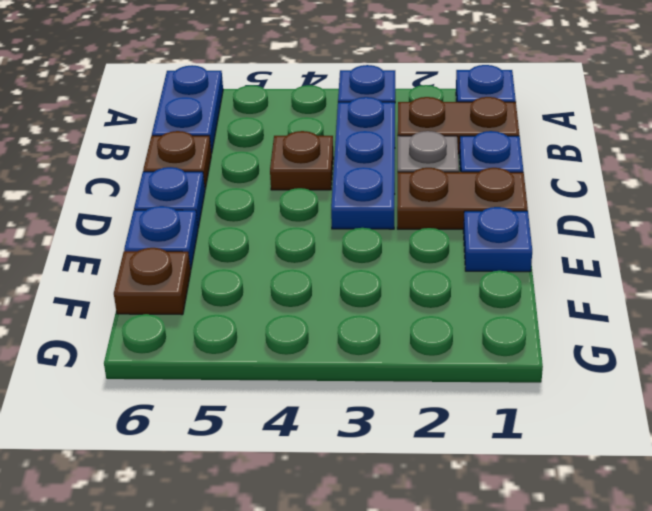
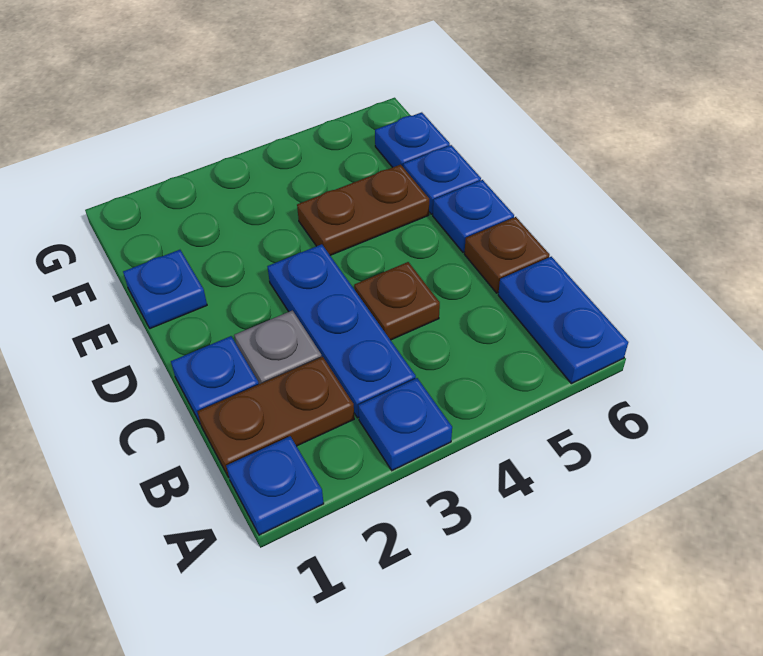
brown plate D1:D2 level 1 -> brown plate E4:E5 level 1
brown plate F6 level 1 -> blue plate F6 level 1

